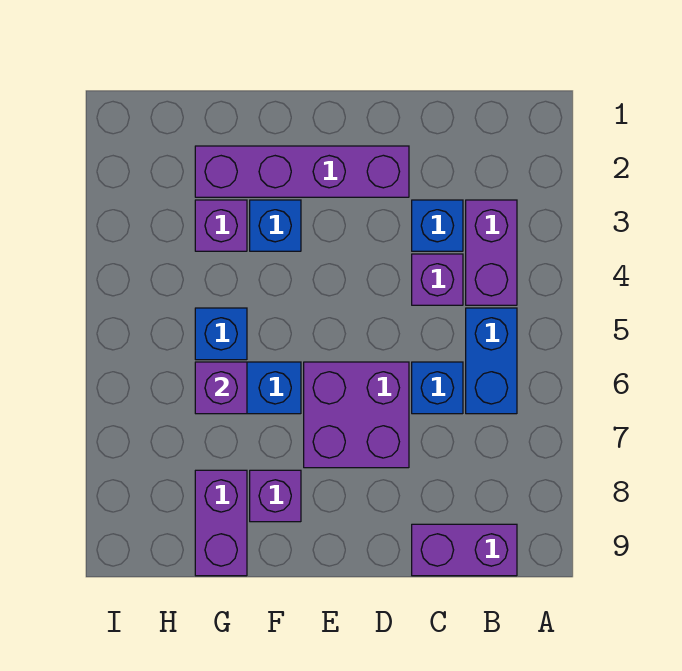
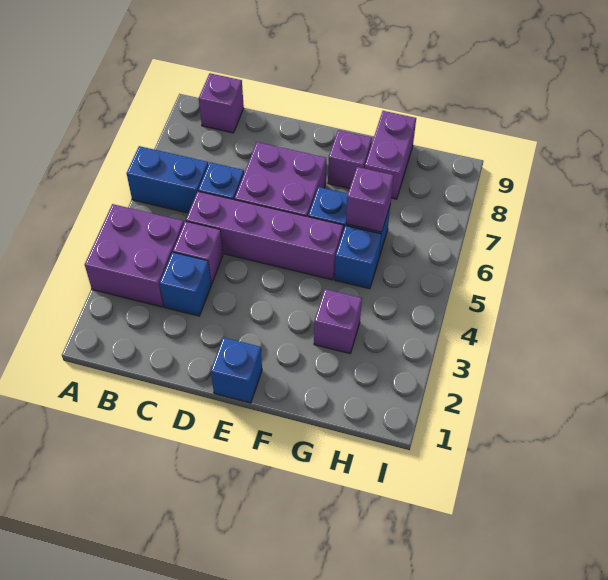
purple brick B3:B4 level 1 -> purple brick A3:B4 level 1
blue brick B5:B6 level 1 -> blue brick A6:B6 level 1
purple brick B9:C9 level 1 -> purple brick B9 level 1
purple brick D2:G2 level 1 -> purple brick C5:F5 level 1
blue brick F3 level 1 -> blue brick E1 level 1

